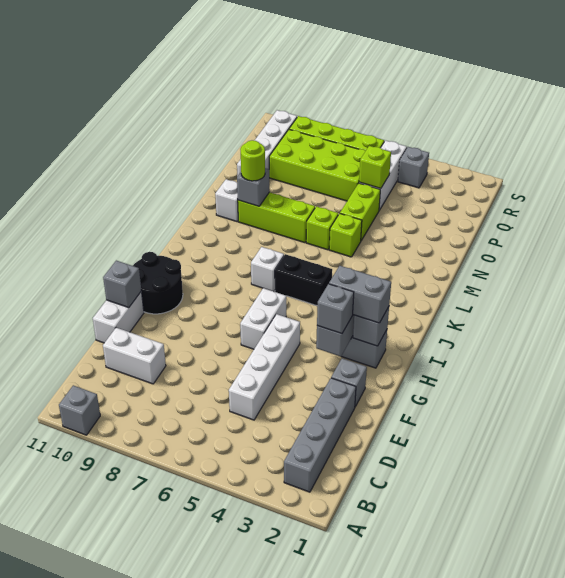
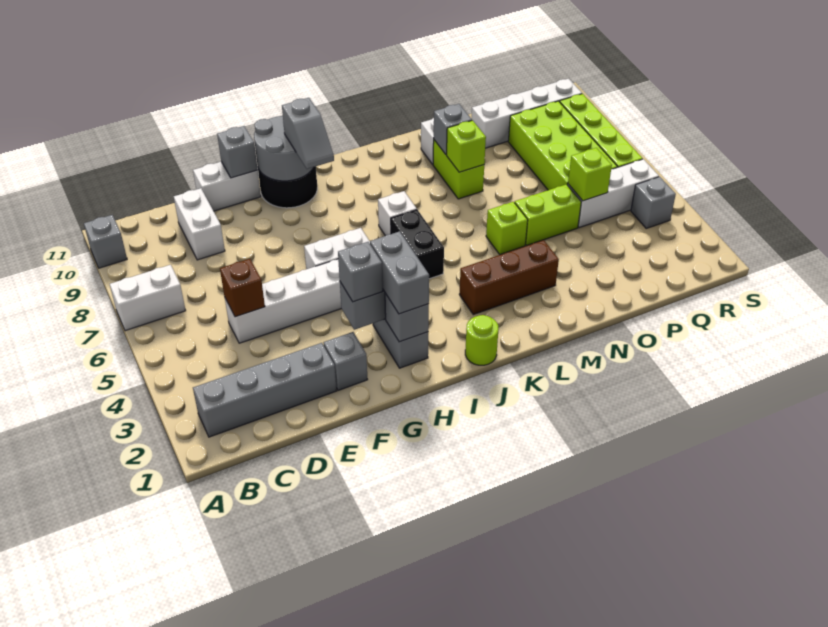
none -> white brick A7:B7 level 1
none -> brown brick D5 level 2
none -> grey round brick G10:H11 level 2
none -> grey slope H9:H10 level 3 top 10
none -> brown brick K3:M3 level 1
lime brick M6 level 1 -> lime brick M8 level 2
lime brick M7:M9 level 1 -> lime brick M8:M9 level 1
lime round brick M9 level 3 -> lime round brick J1 level 1

